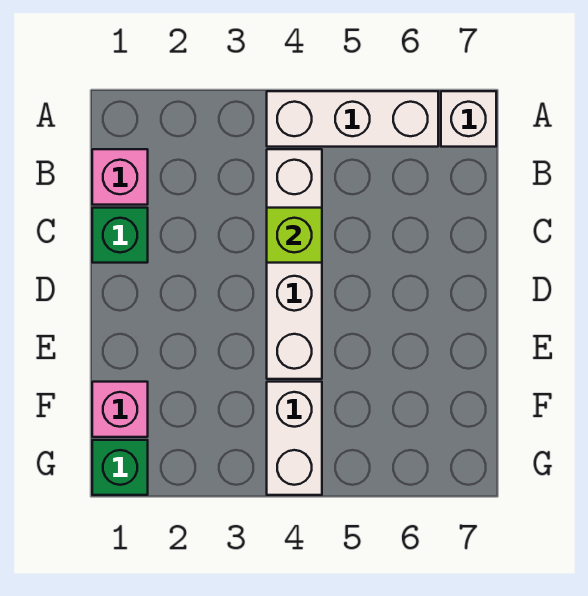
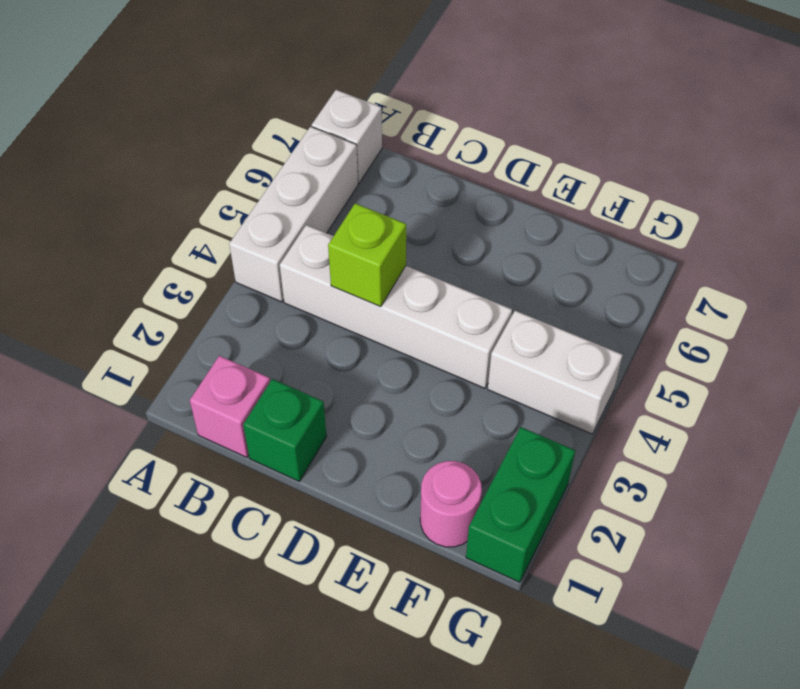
pink brick F1 level 1 -> pink round brick F1 level 1
green brick G1 level 1 -> green brick G1:G2 level 1

